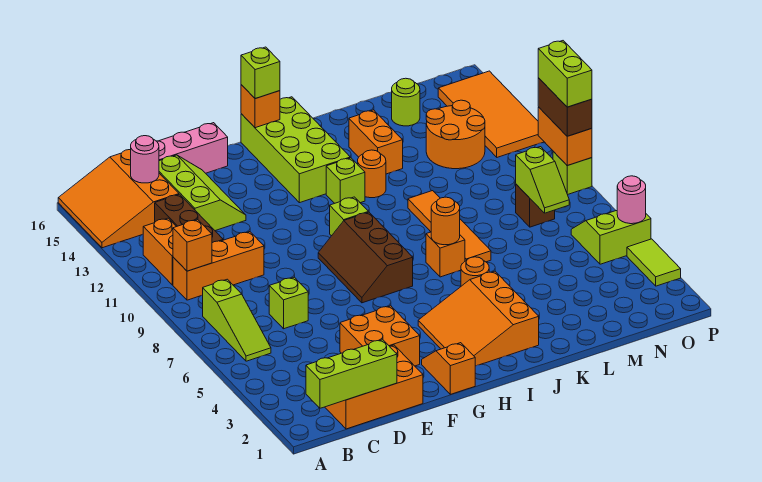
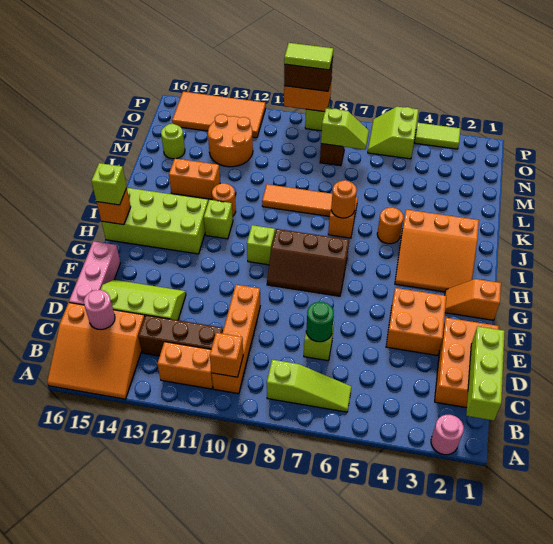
orange brick B10:D10 level 1 -> orange brick B10:E10 level 1
none -> green round brick D7 level 2
pink round brick P5 level 2 -> pink round brick A2 level 1
lime brick P9:P10 level 4 -> lime tile P9:P10 level 4

